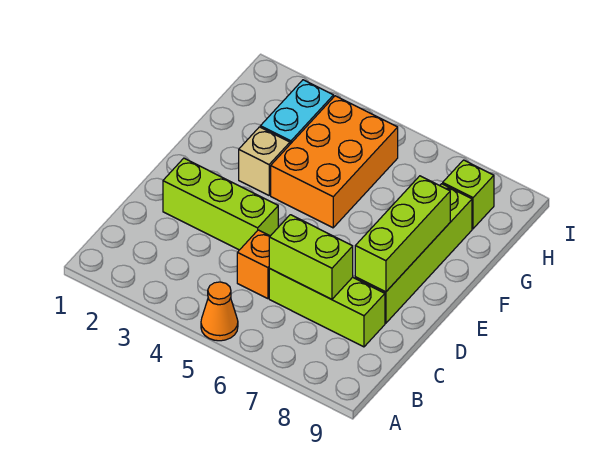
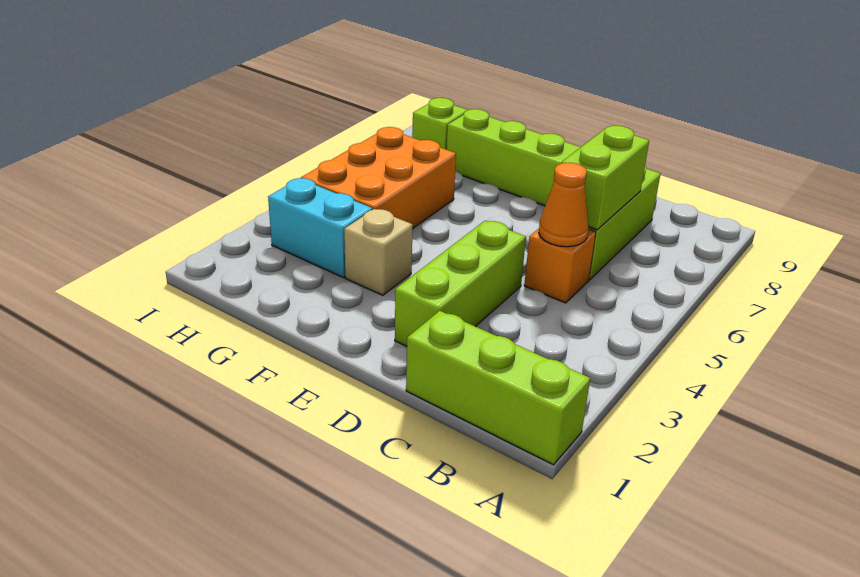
orange cone A5 level 1 -> orange cone C5 level 2
lime brick D8:F8 level 2 -> lime brick A1:C1 level 1
orange brick F4:H5 level 1 -> orange brick G4:H6 level 1

